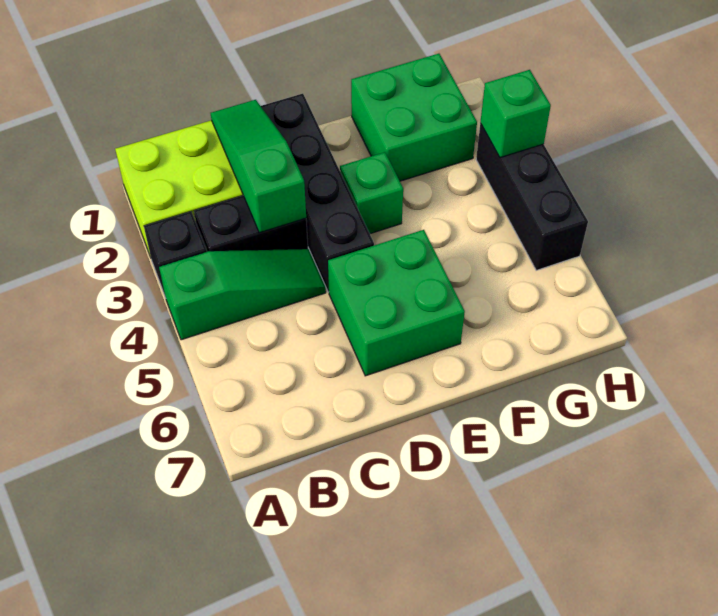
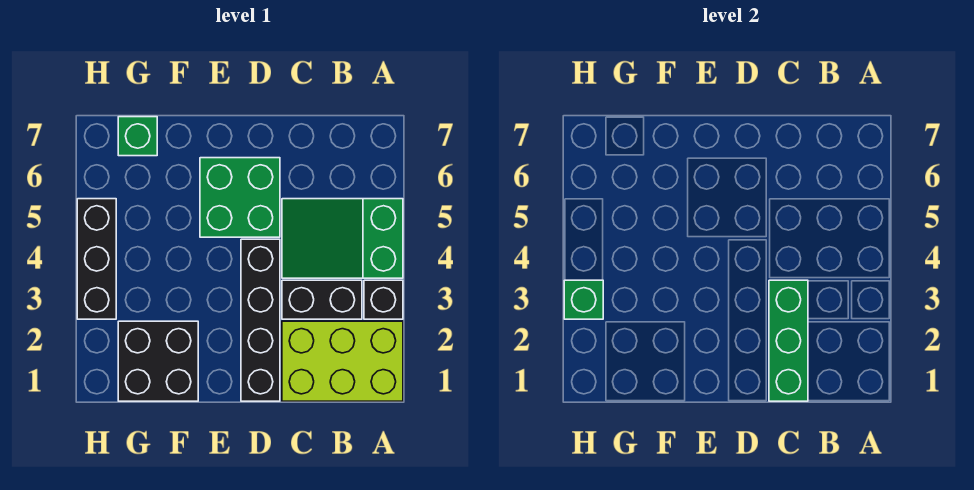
green slope A4:C4 level 1 top A -> green slope A4:C5 level 1 top A
green slope C1:C3 level 2 top 3 -> green brick C1:C3 level 2
green brick E3 level 1 -> green brick G7 level 1
green brick F1:G2 level 1 -> black brick F1:G2 level 1

